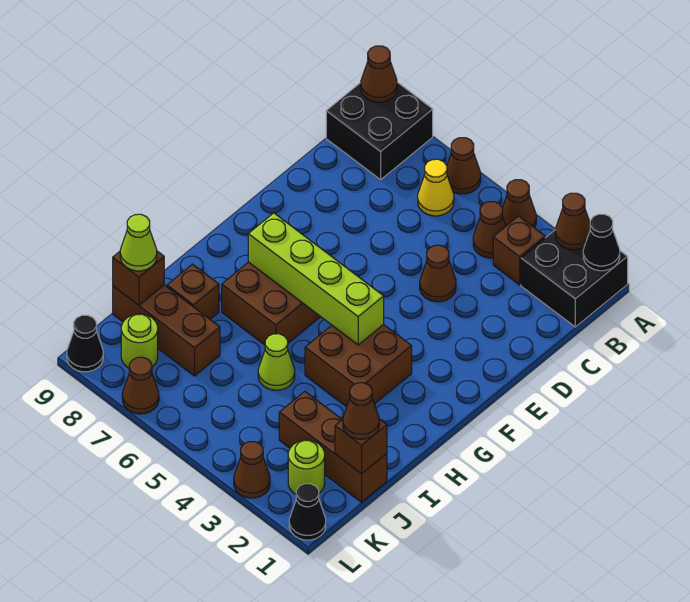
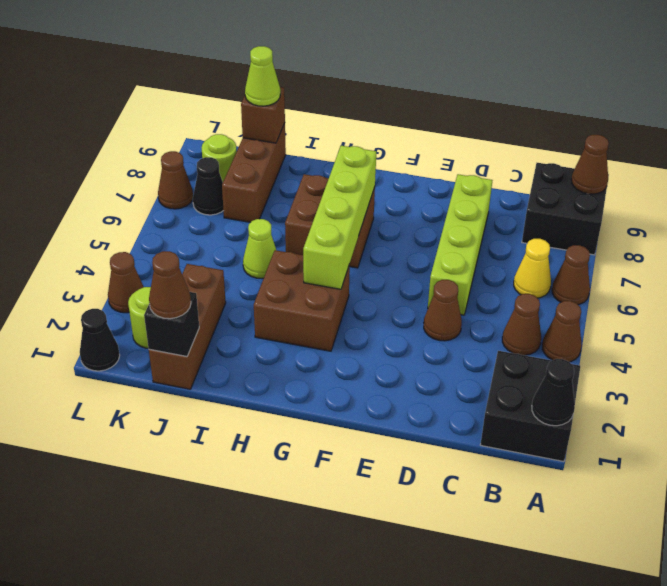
brown cone A2 level 2 -> none
brown brick B3 level 1 -> none
none -> lime brick D5:D8 level 1
brown brick I8 level 1 -> none
brown brick J1 level 2 -> black brick J1 level 2
black cone L9 level 1 -> black cone K7 level 1

